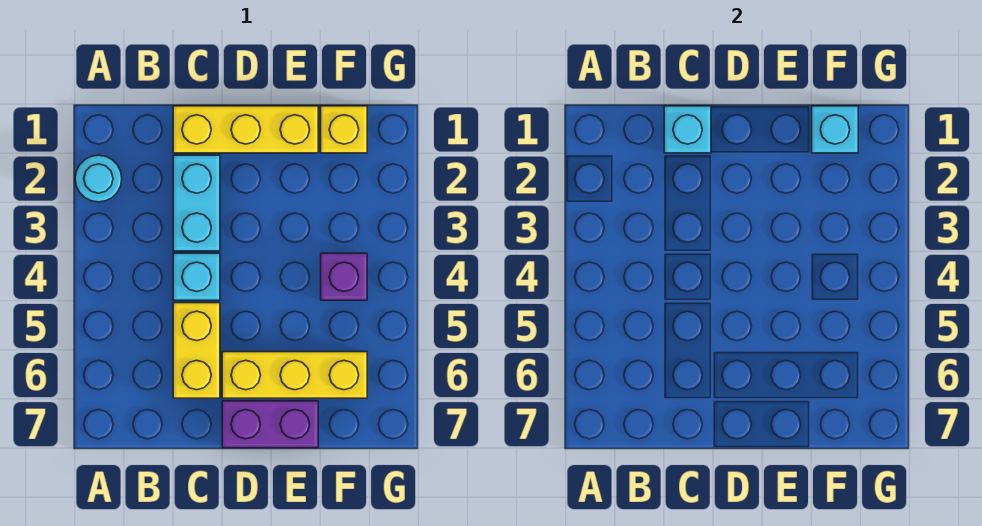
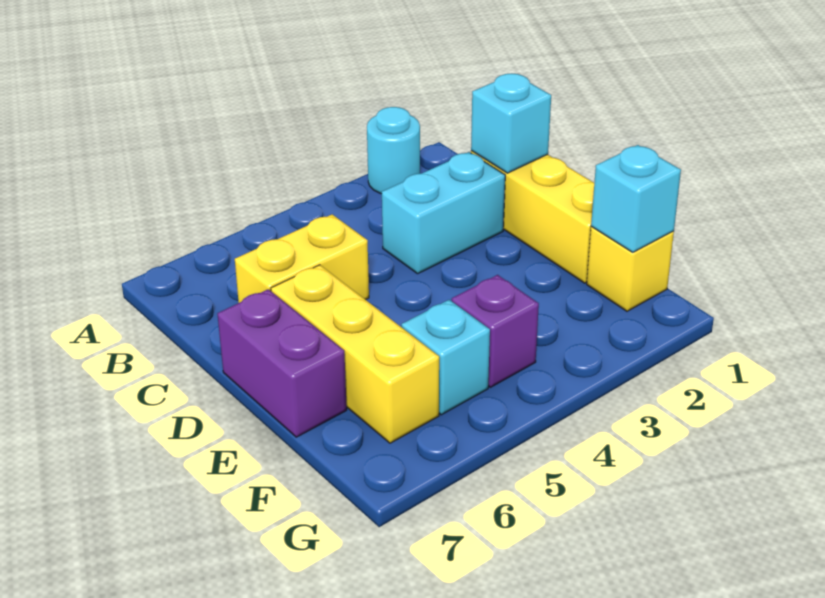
cyan brick C4 level 1 -> cyan brick F5 level 1

